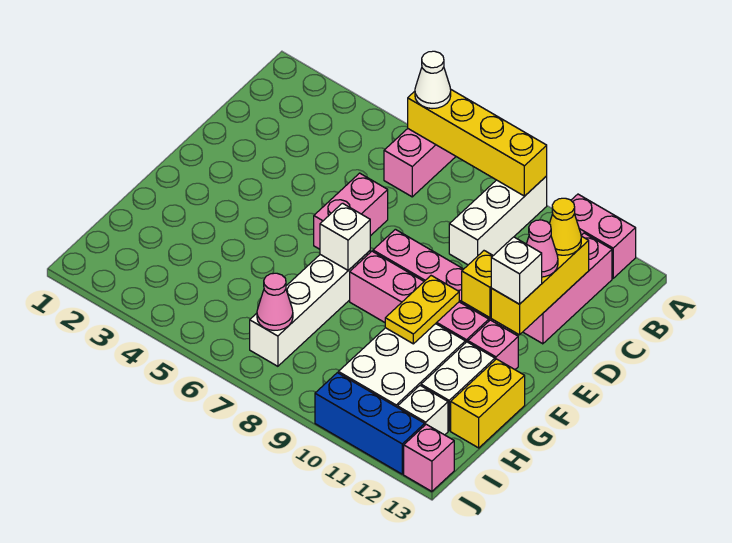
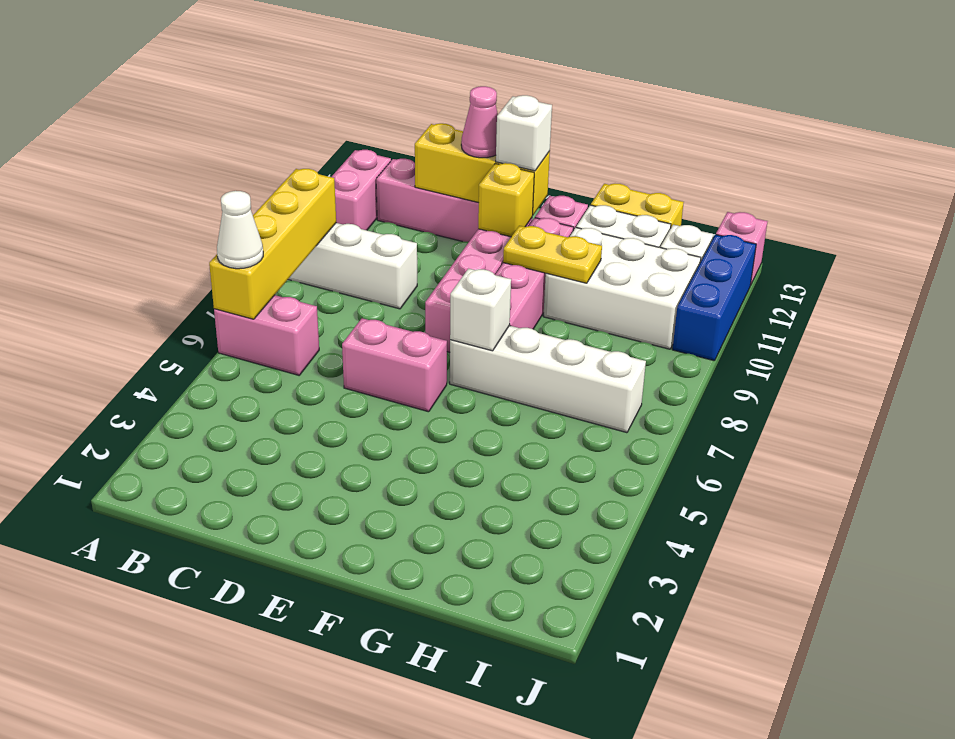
yellow cone C12 level 3 -> none
pink cone I7 level 2 -> none

